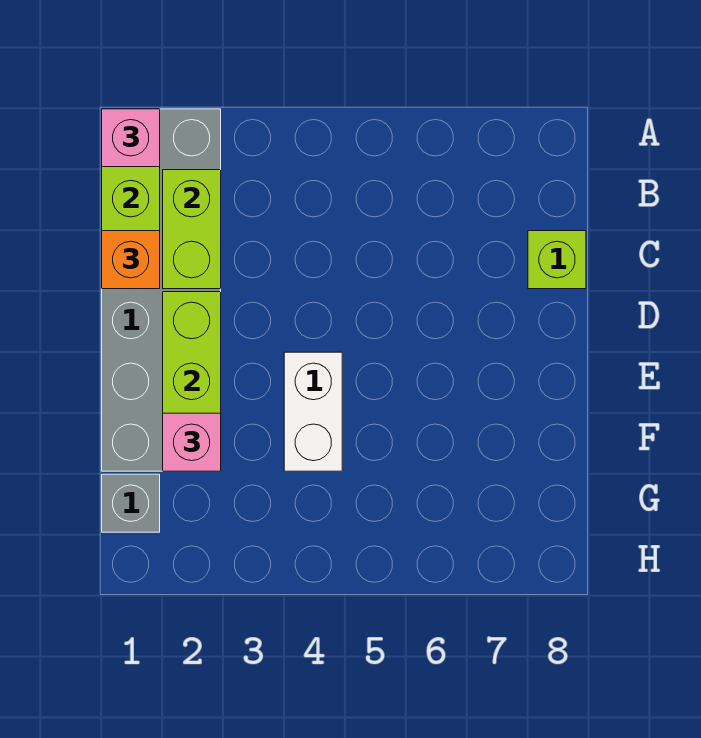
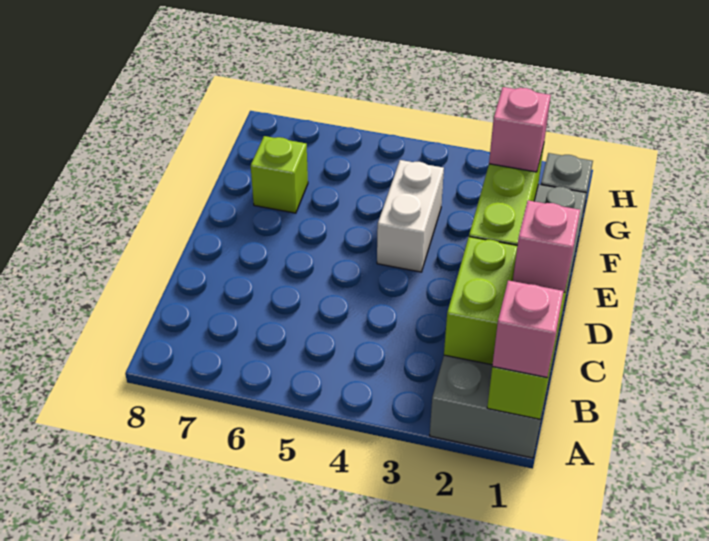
orange brick C1 level 3 -> pink brick C1 level 3
lime brick C8 level 1 -> lime brick F7 level 1

